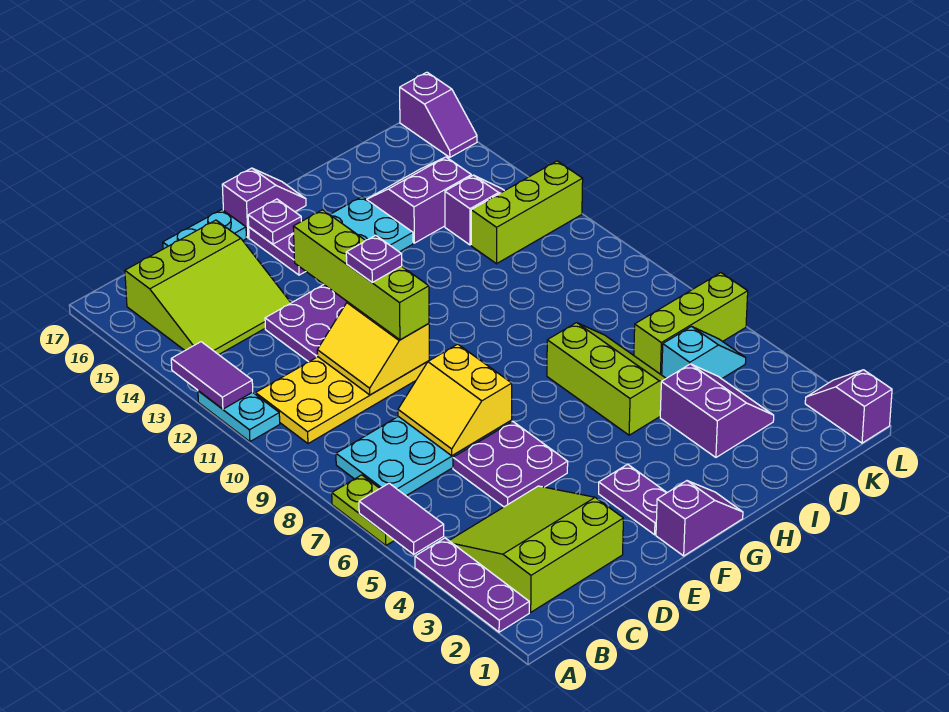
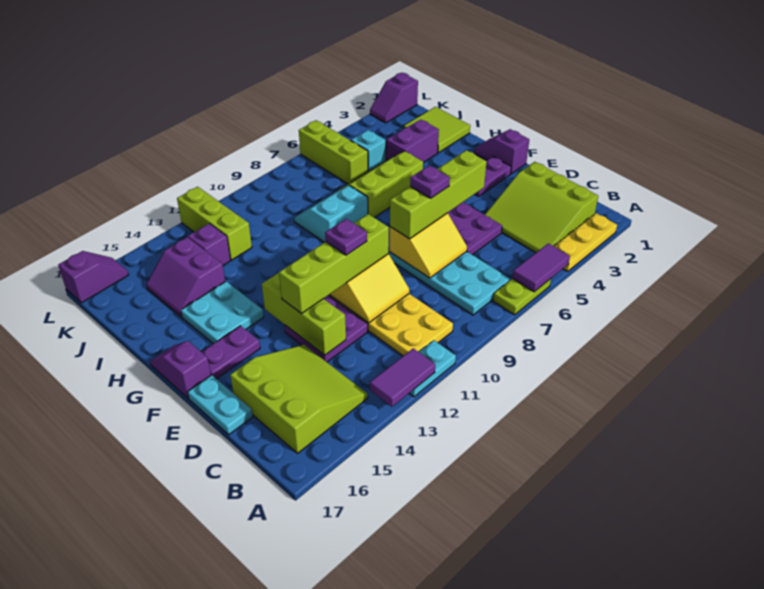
purple plate A2:A4 level 1 -> yellow plate A2:A4 level 1
none -> lime brick D13:F13 level 2
none -> lime brick E5:E8 level 3
purple plate F16 level 2 -> purple plate E7 level 4
none -> cyan slope H8:I9 level 1 top H
none -> lime tile I1:J2 level 1

